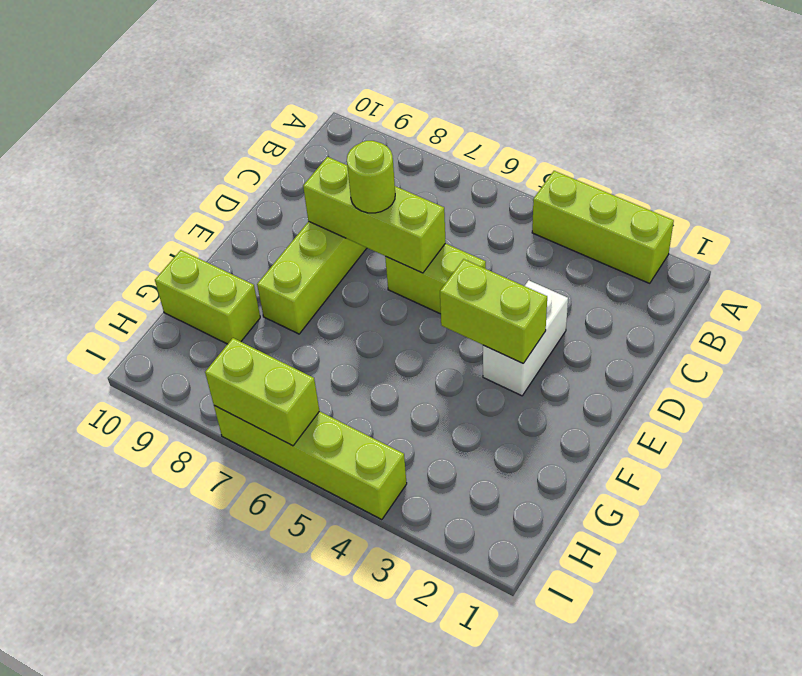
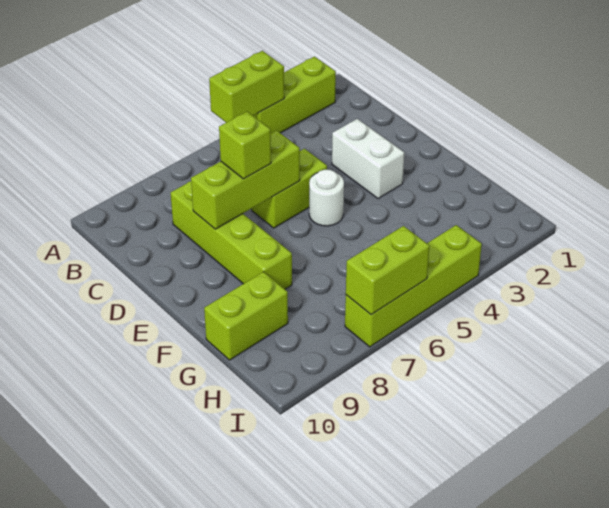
lime round brick D7 level 3 -> lime brick D7 level 3
lime brick E3:E4 level 2 -> lime brick A4:A5 level 2
none -> white round brick E5 level 1

